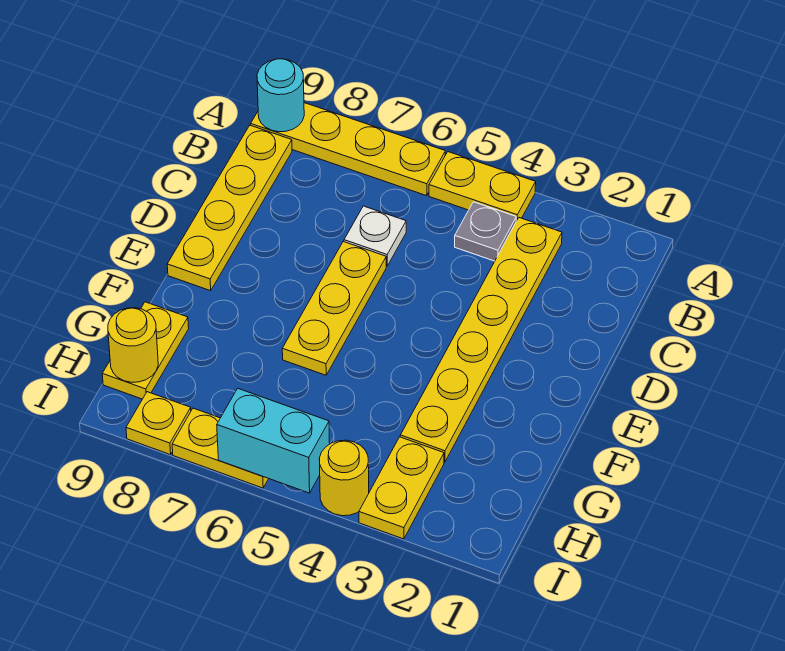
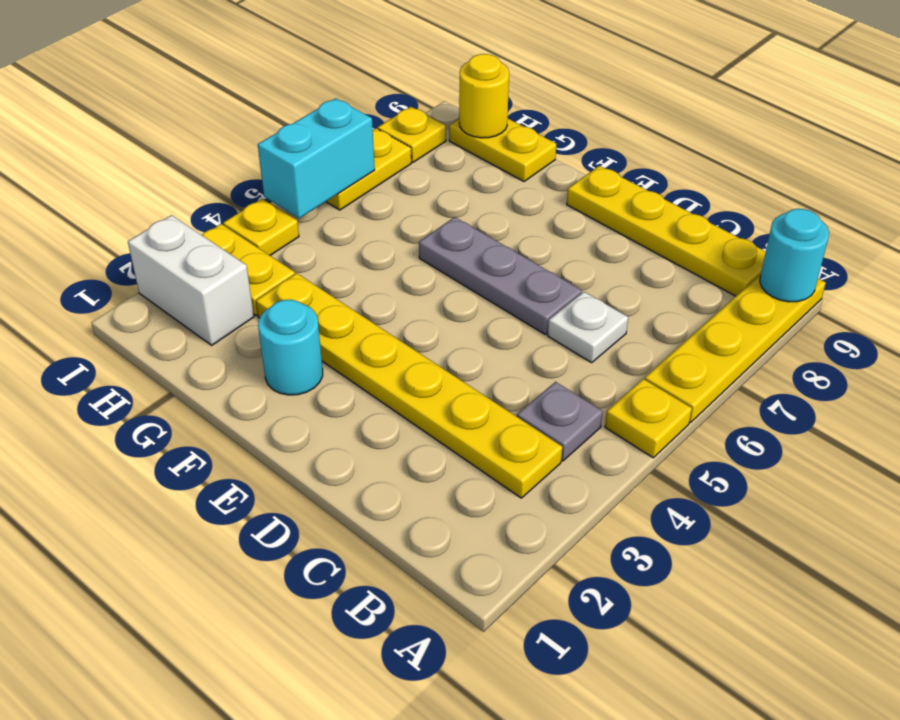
yellow plate A4:A5 level 1 -> yellow plate A5 level 1
yellow plate D6:F6 level 1 -> grey plate D6:F6 level 1
none -> cyan round brick F2 level 1
none -> white brick H2:I2 level 1
yellow round brick I4 level 1 -> yellow plate I4 level 1

